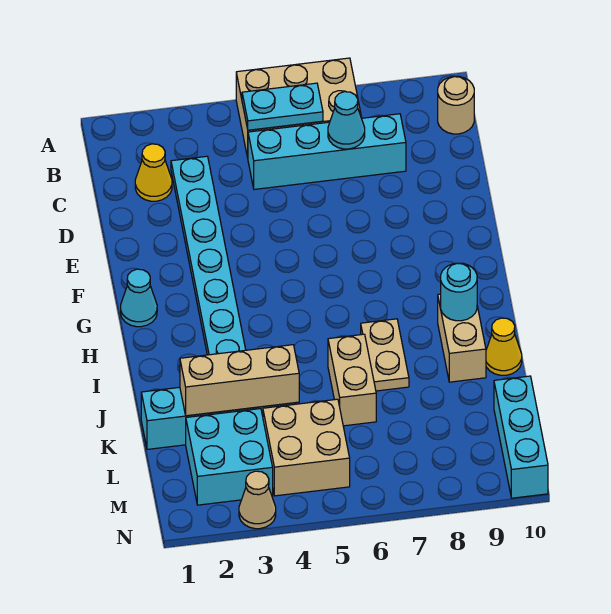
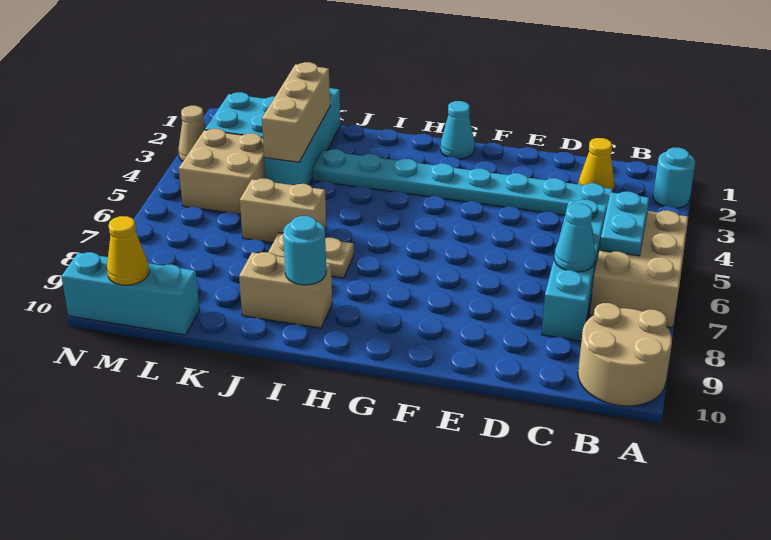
none -> cyan round brick A2 level 1
tan round brick B10 level 1 -> tan round brick A9:B10 level 1
yellow cone J10 level 1 -> yellow cone M10 level 2

